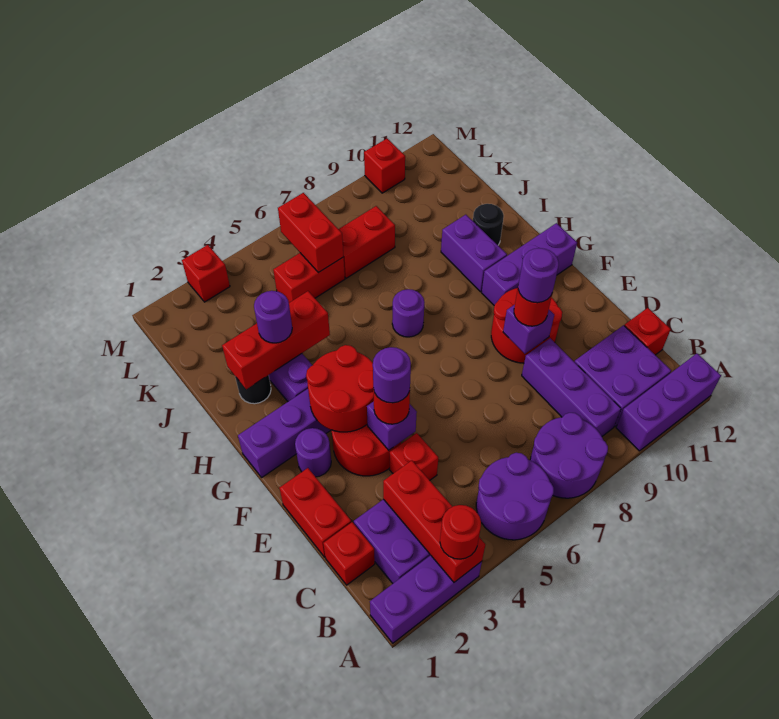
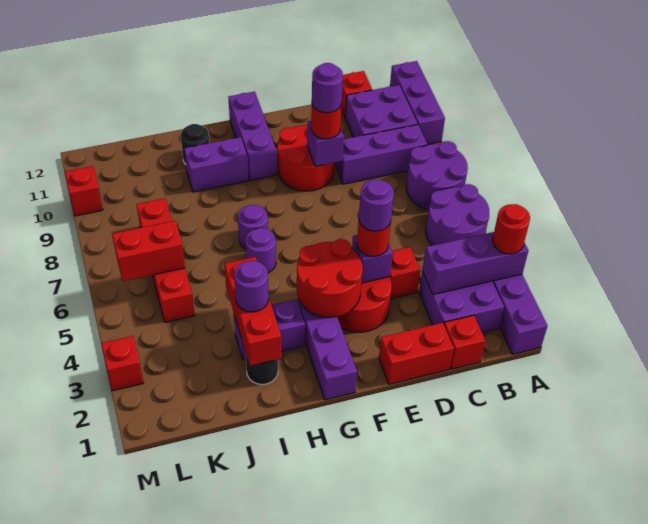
red brick A3:C3 level 2 -> purple brick A3:C3 level 2
purple round brick F2 level 1 -> purple round brick H6 level 1

